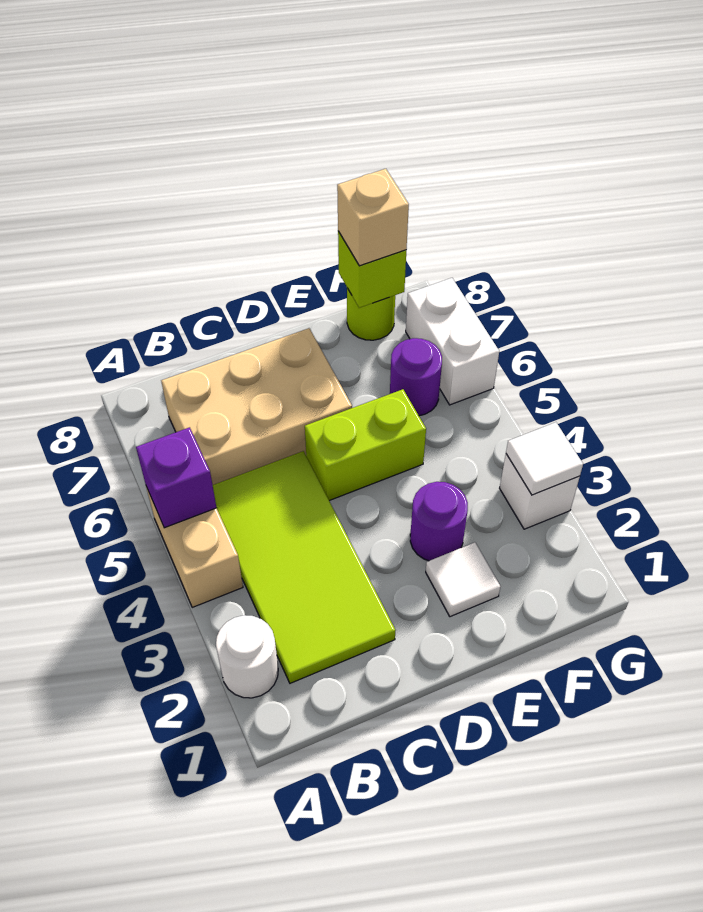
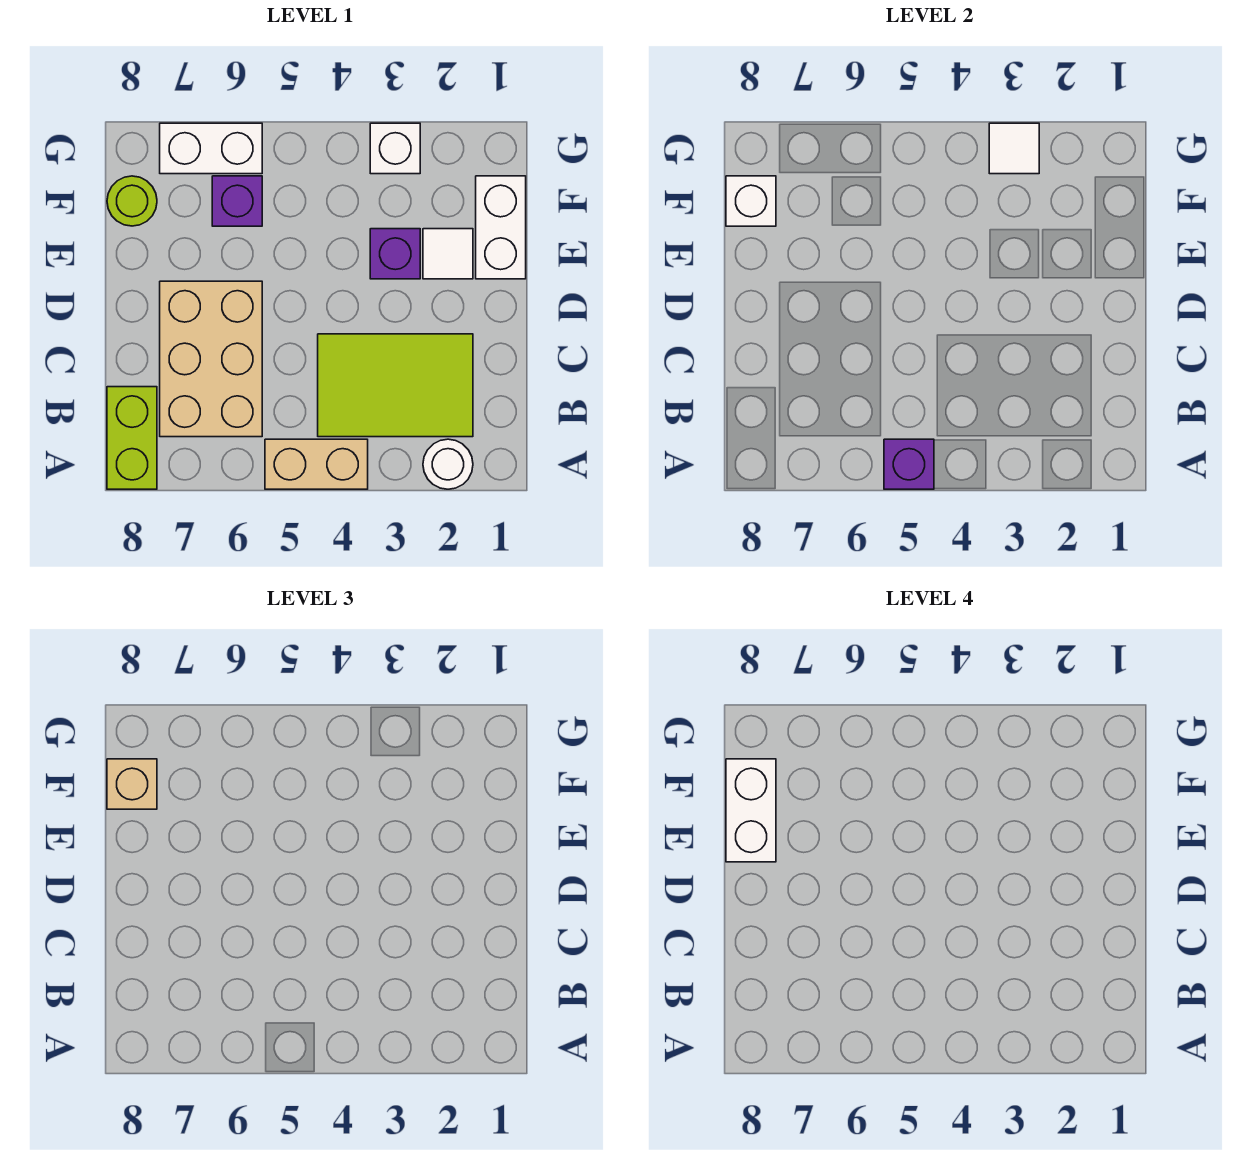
lime tile B2:C5 level 1 -> lime tile B2:C4 level 1
lime brick D5:E5 level 1 -> lime brick A8:B8 level 1
none -> white brick E1:F1 level 1
purple round brick E3 level 1 -> purple brick E3 level 1
none -> white brick E8:F8 level 4
purple round brick F6 level 1 -> purple brick F6 level 1
lime brick F8 level 2 -> white brick F8 level 2

